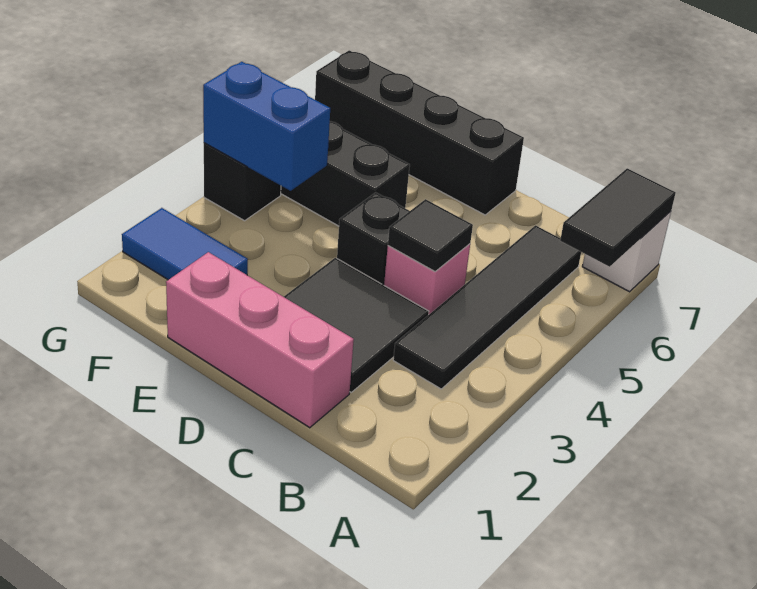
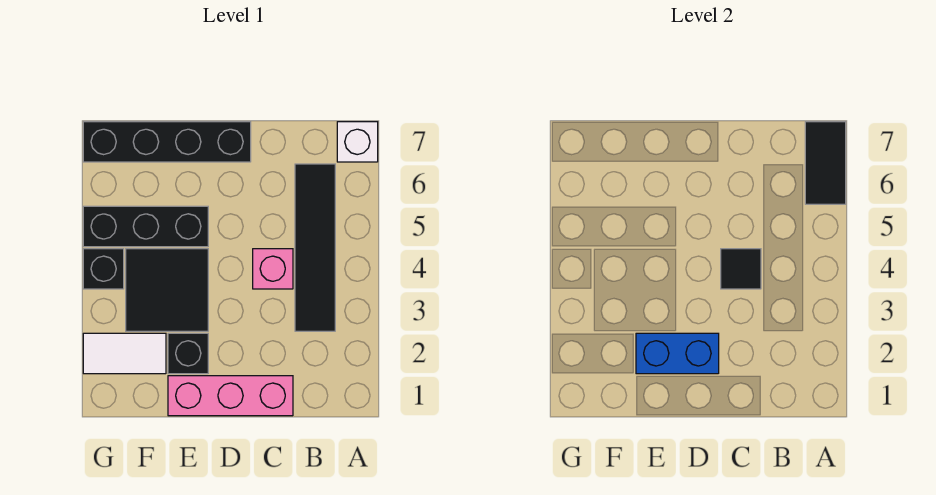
black tile C2:D3 level 1 -> black tile E3:F4 level 1
black brick D4 level 1 -> black brick E2 level 1
blue tile F2:G2 level 1 -> white tile F2:G2 level 1
blue brick F4:G4 level 2 -> blue brick D2:E2 level 2

